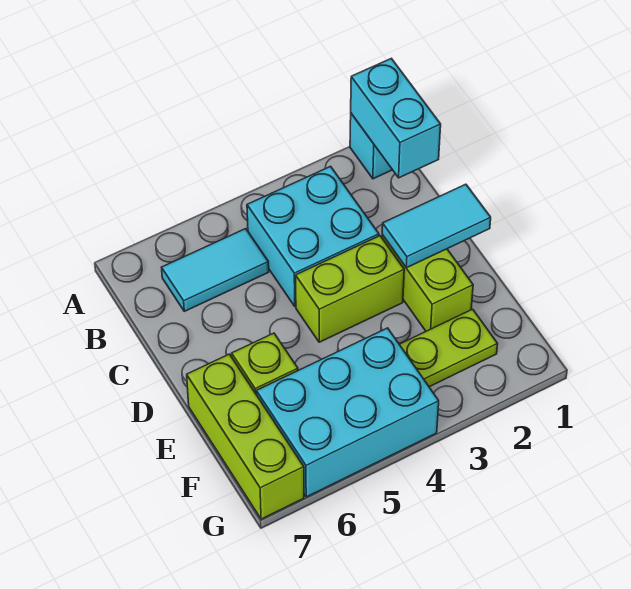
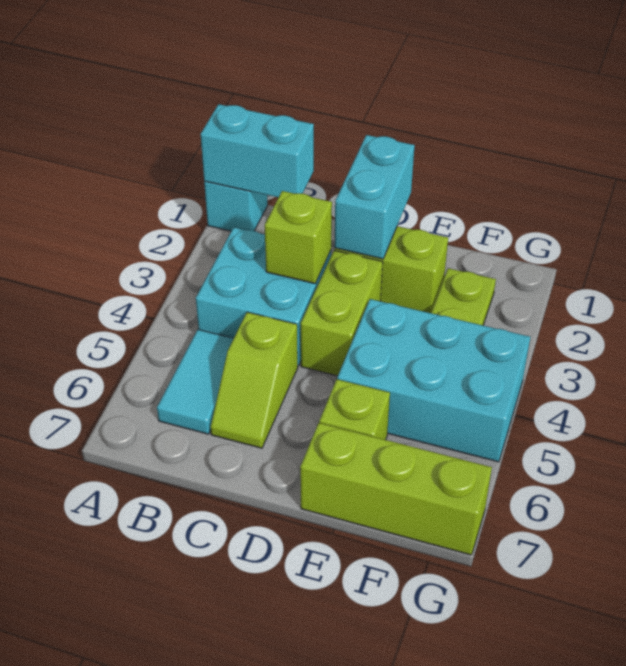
none -> lime brick C3 level 2
none -> lime slope C5:C6 level 1 top 5
cyan tile D1:D2 level 2 -> cyan brick D1:D2 level 2
cyan brick F4:G6 level 1 -> cyan brick E4:G5 level 1

